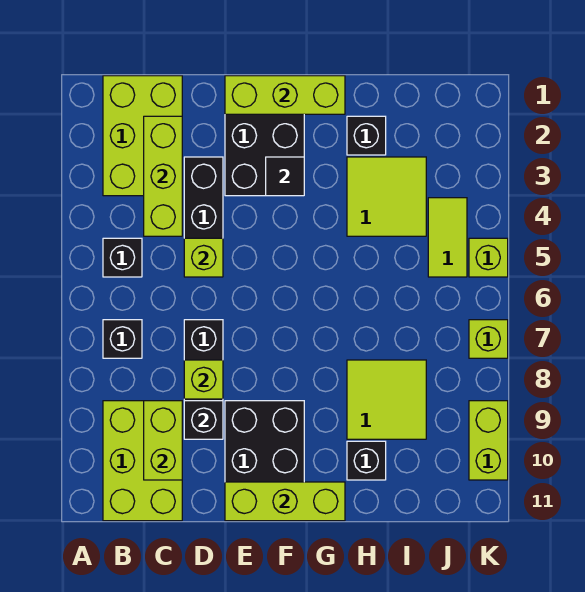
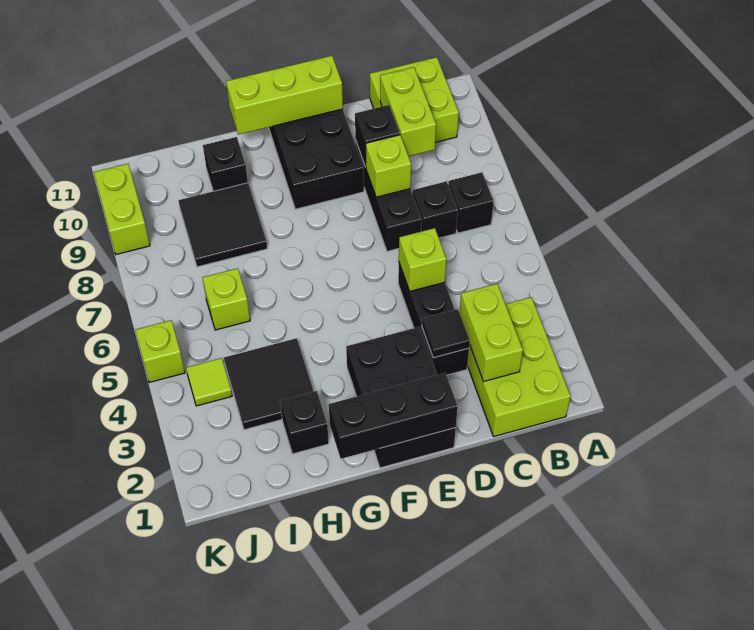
black brick B5 level 1 -> black brick C7 level 1
lime brick B9:C11 level 1 -> lime brick B10:C11 level 1
lime brick C2:C4 level 2 -> lime brick C2:C3 level 2
lime brick E1:G1 level 2 -> black brick E1:G1 level 2
black tile F3 level 2 -> black tile D3 level 2
lime tile H3:I4 level 1 -> black tile H3:I4 level 1
lime tile H8:I9 level 1 -> black tile H8:I9 level 1
lime tile J4:J5 level 1 -> lime tile J4 level 1
lime brick K7 level 1 -> lime brick I6 level 1

